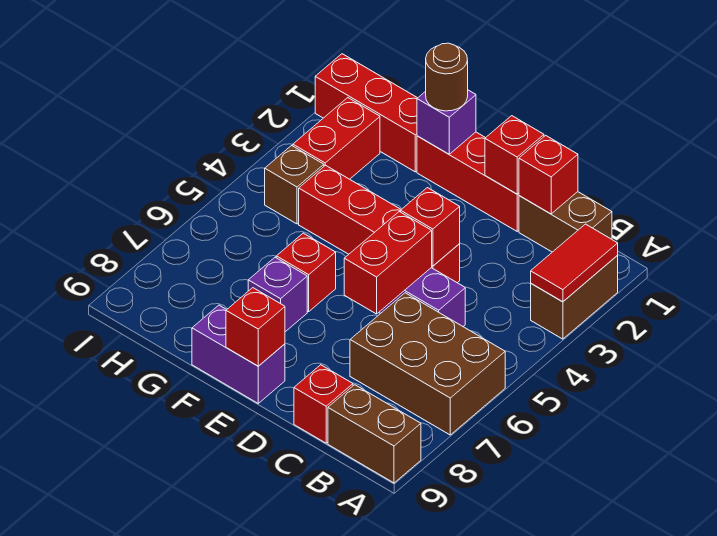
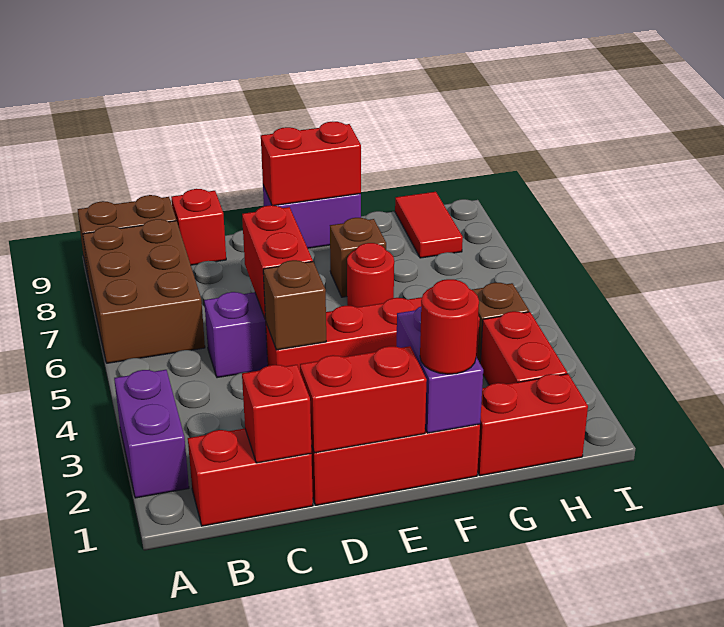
brown brick A2:A3 level 1 -> purple brick A2:A3 level 1
red tile A2:A3 level 2 -> red tile H8:H9 level 1
brown brick A6:C7 level 1 -> brown brick A6:B8 level 1
brown brick B1:C1 level 1 -> red brick B1:C1 level 1
red brick D1 level 2 -> red brick D1:E1 level 2
red brick D4 level 2 -> brown brick D4 level 2
red brick E9 level 2 -> red brick E9:F9 level 2
purple brick F1 level 2 -> purple brick F1:F2 level 2
brown round brick F1 level 3 -> red round brick F1 level 3
red brick F6 level 1 -> red round brick F6 level 1
purple brick F7 level 1 -> brown brick F7 level 1
red brick G1:I1 level 1 -> red brick G1:H1 level 1

